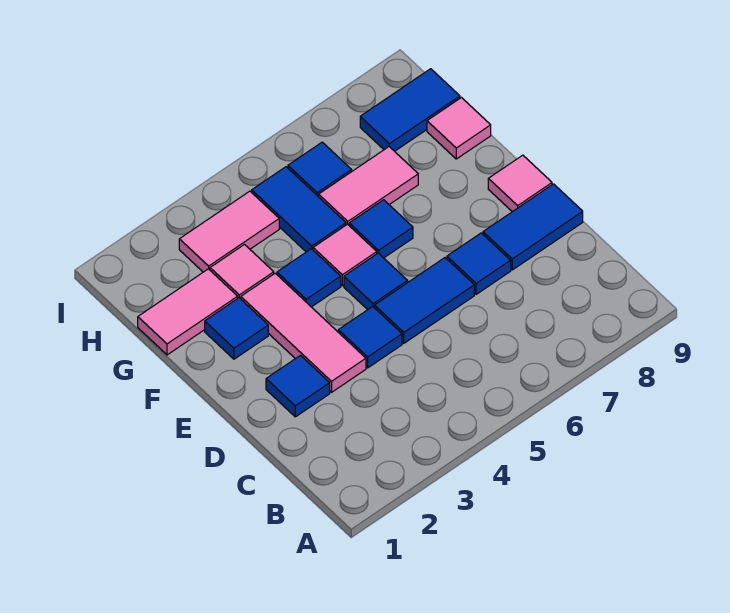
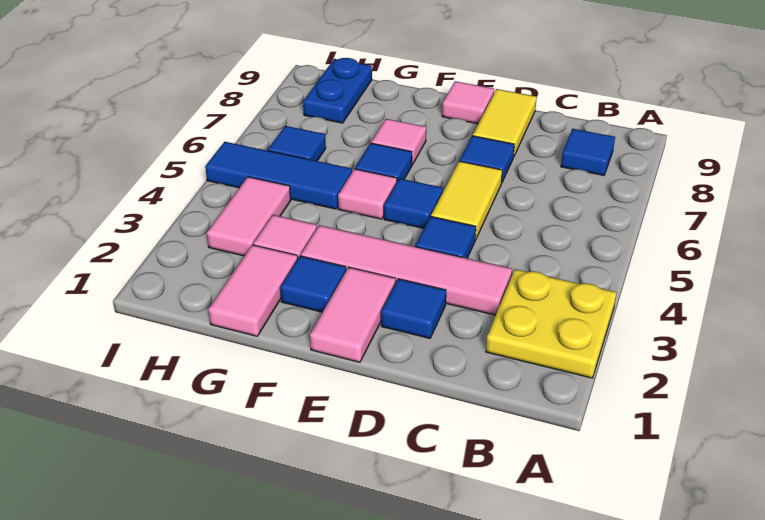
none -> yellow plate A2:B3 level 1
pink tile D3:F3 level 1 -> pink tile C3:F3 level 1
blue tile D5:D6 level 1 -> yellow tile D5:D6 level 1
blue tile D8:D9 level 1 -> yellow tile D8:D9 level 1
blue tile F4 level 1 -> blue tile B8 level 1
blue tile G5:H5 level 1 -> blue tile G5:I5 level 1
pink tile G6:G7 level 1 -> pink tile E1:E2 level 1
pink tile G9 level 1 -> pink tile F7 level 1
blue tile H8:H9 level 1 -> blue plate H8:H9 level 1

